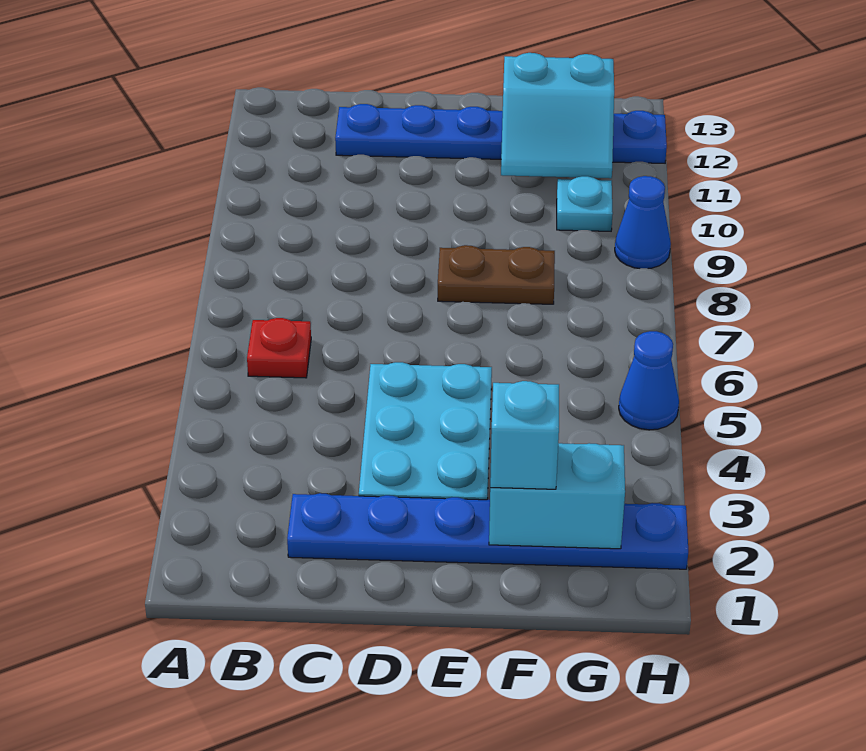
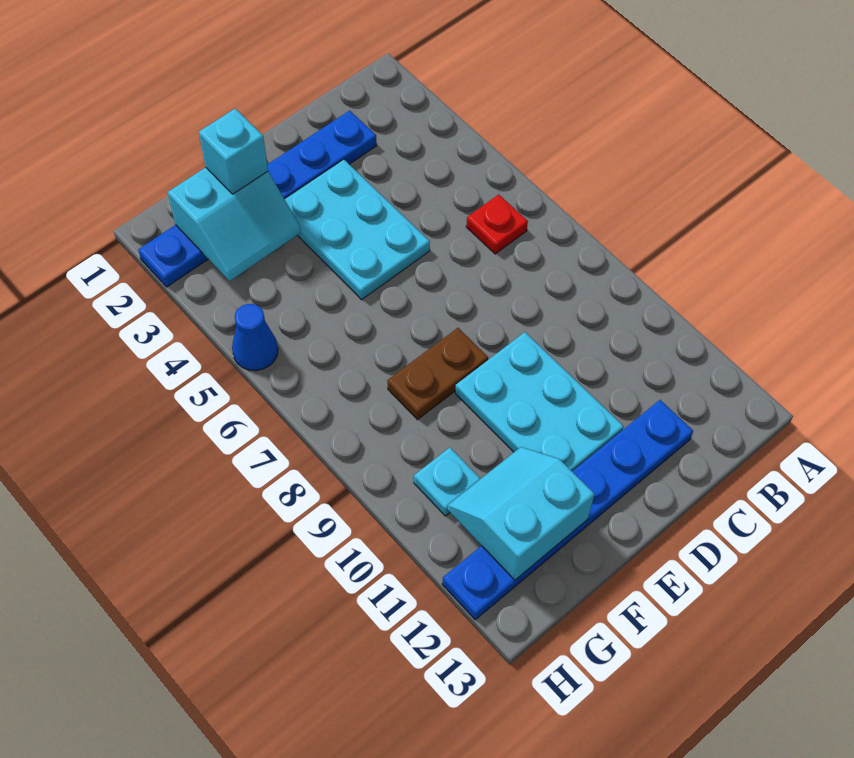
none -> cyan plate D9:E11 level 1
blue cone H9 level 1 -> none

